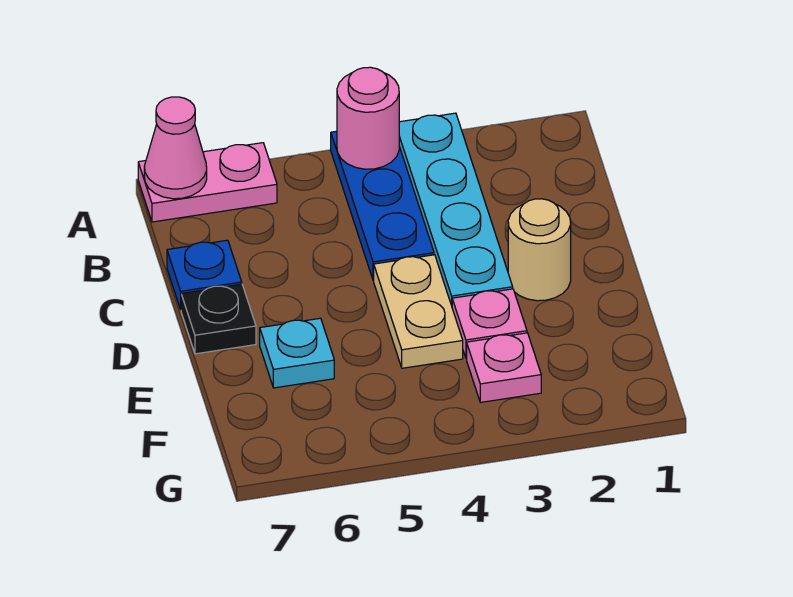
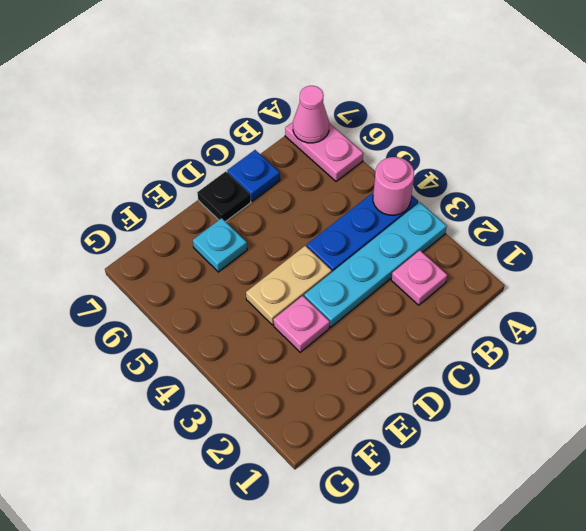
tan round brick D2 level 1 -> none
pink plate F3 level 1 -> pink plate B2 level 1

